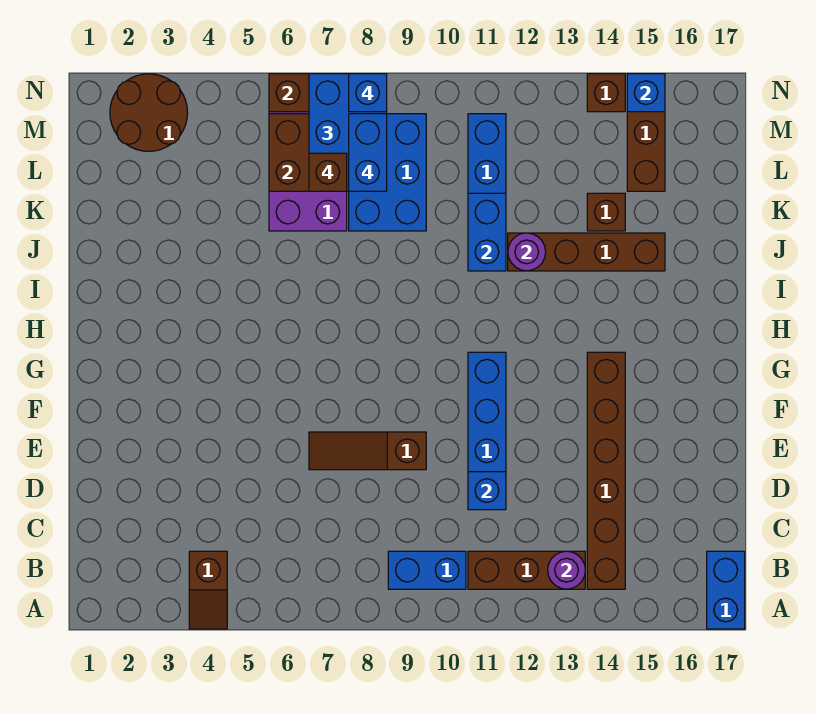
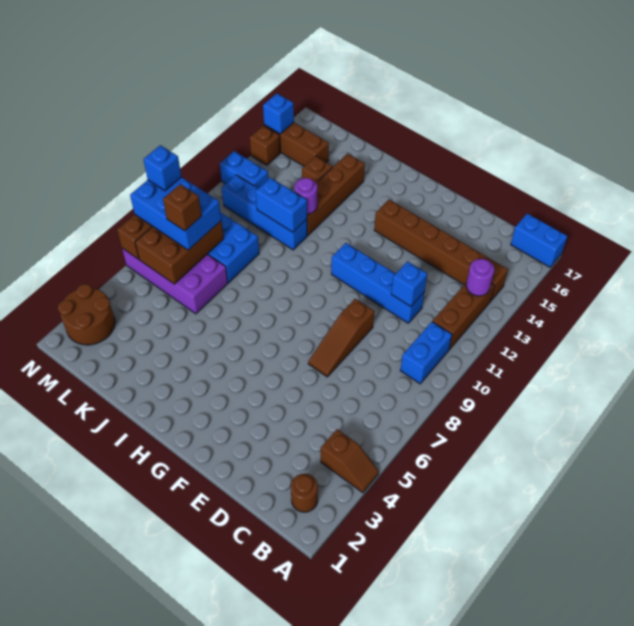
none -> brown round brick B2 level 1
blue brick L8:M8 level 4 -> blue brick M12:N12 level 1

